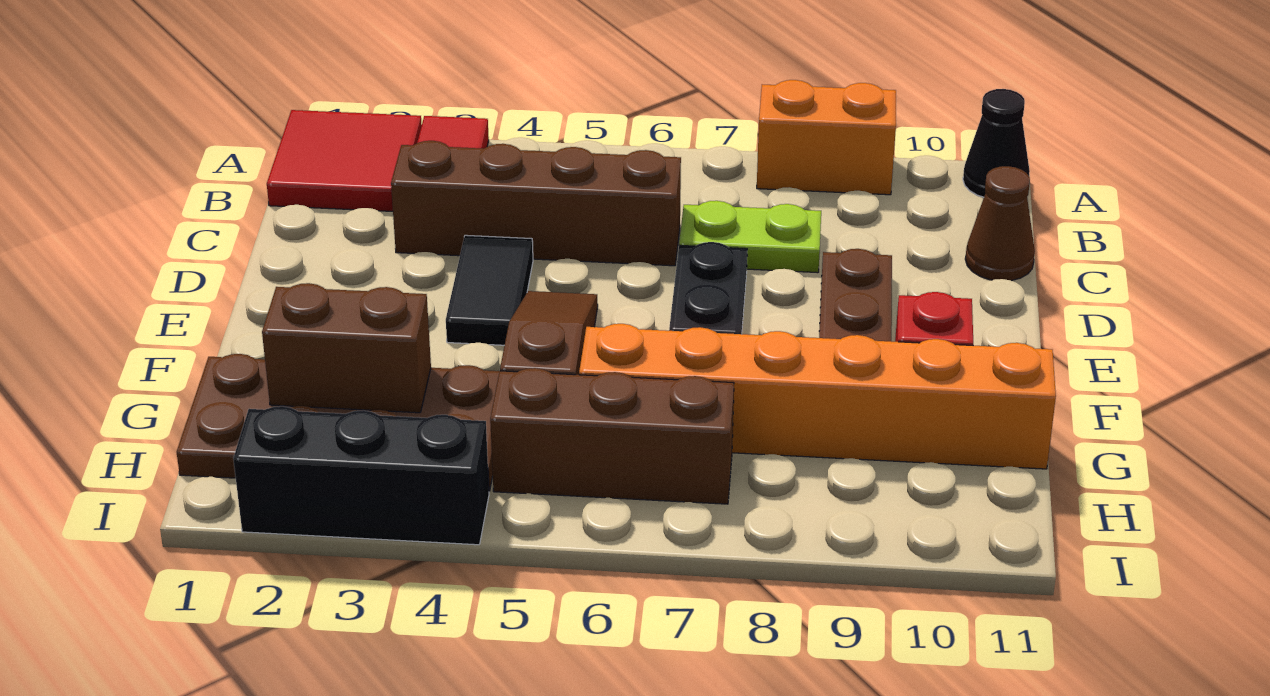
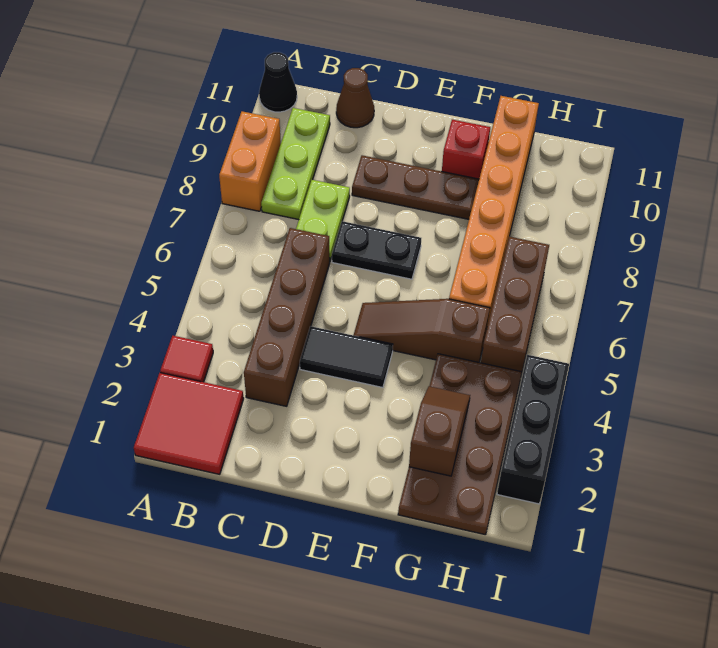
none -> lime plate B8:B10 level 1
brown brick G2:G3 level 2 -> brown slope G2:G3 level 2 top 2

